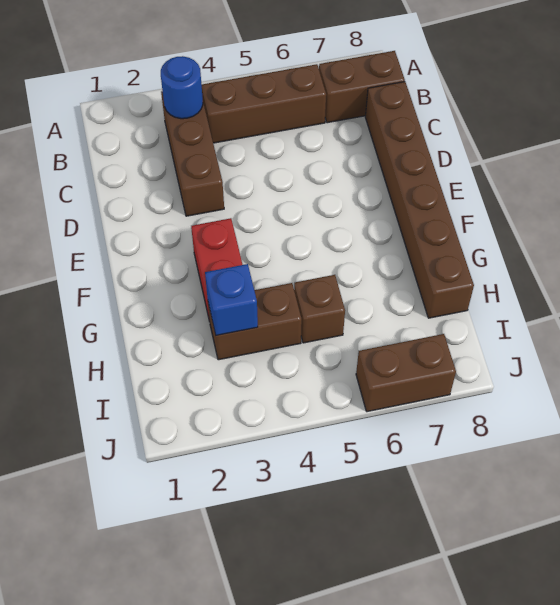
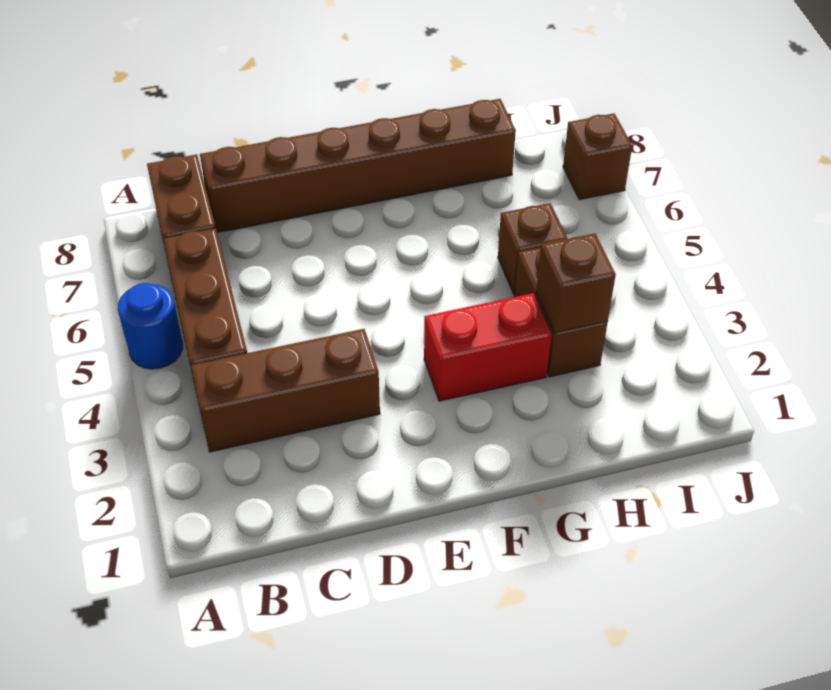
blue round brick B3 level 2 -> blue round brick A5 level 1
blue brick H3 level 2 -> brown brick H3 level 2
brown brick J6:J7 level 1 -> brown brick J7 level 1

